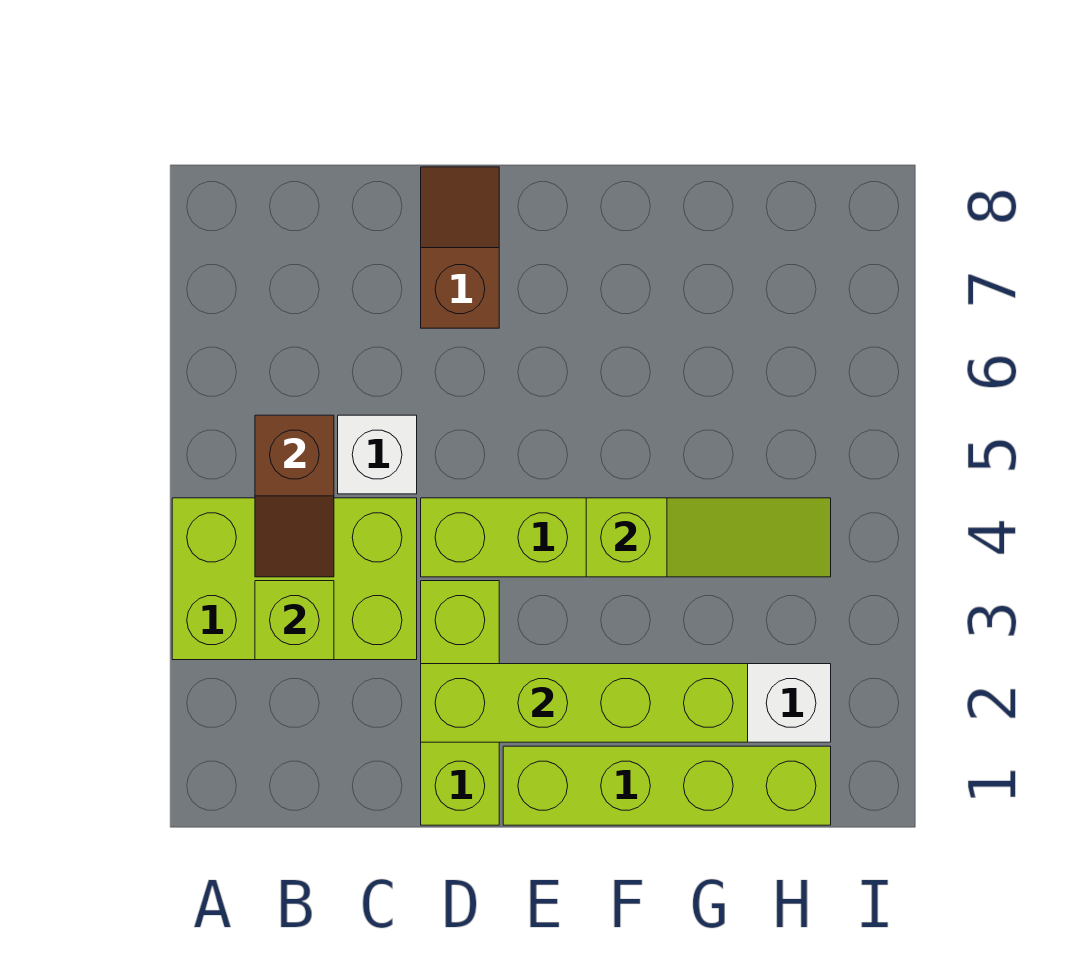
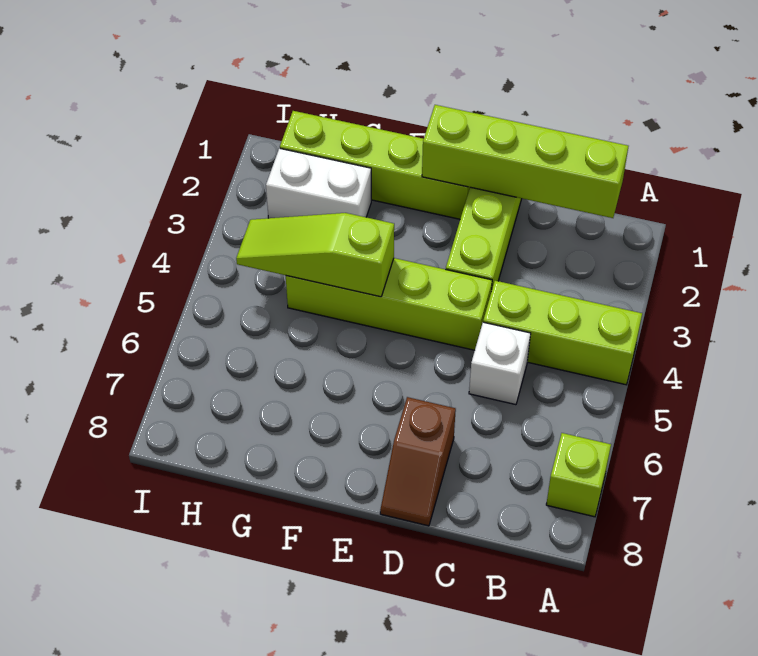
lime brick A3:C4 level 1 -> lime brick A4:C4 level 1
lime brick B3 level 2 -> lime brick A7 level 1
brown slope B4:B5 level 2 top 5 -> none
lime brick D2:G2 level 2 -> lime brick B1:E1 level 2

